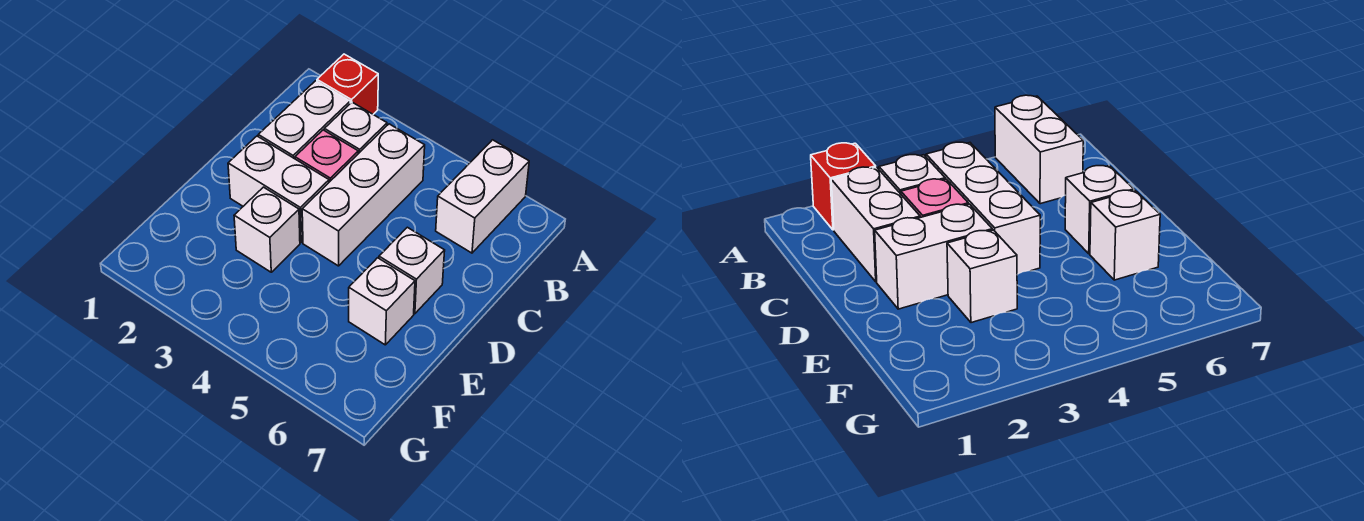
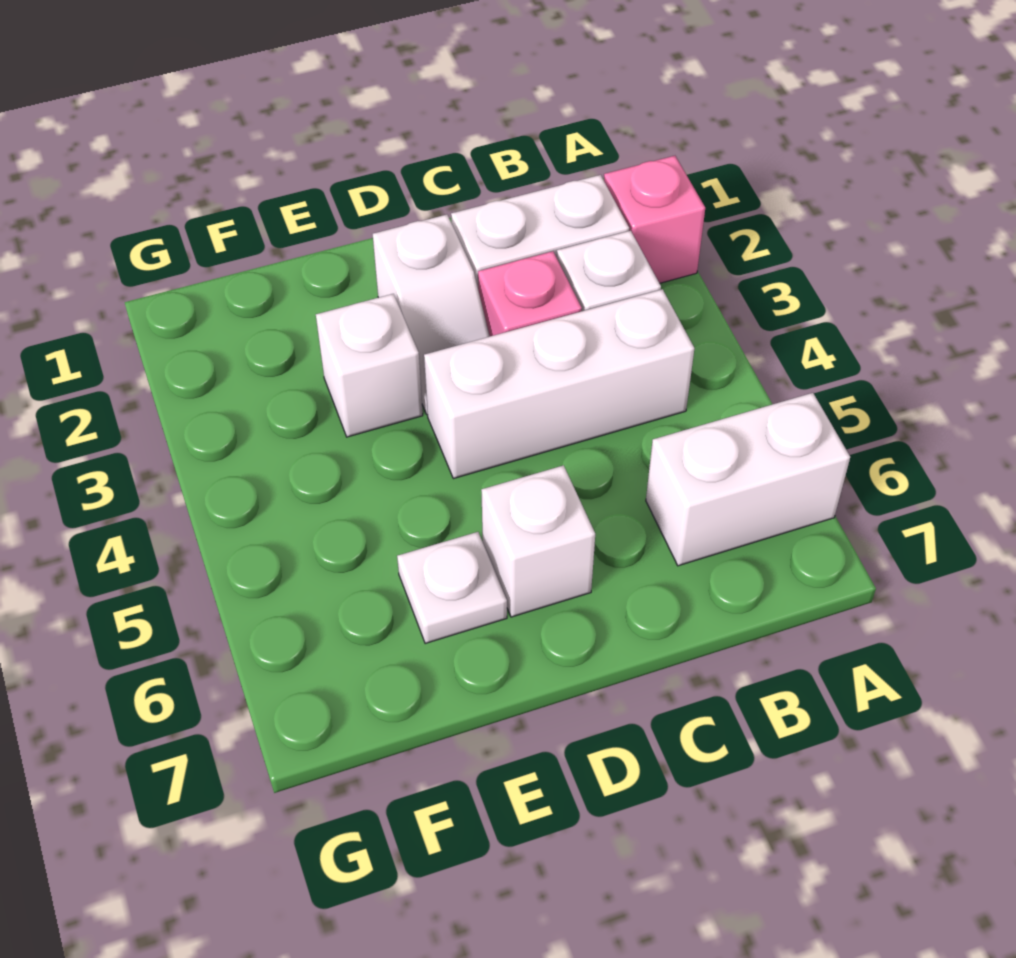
red brick A2 level 1 -> pink brick A2 level 1
white brick D2:D3 level 1 -> white slope D2:D3 level 1 top 2
white brick E6 level 1 -> white plate E6 level 1

